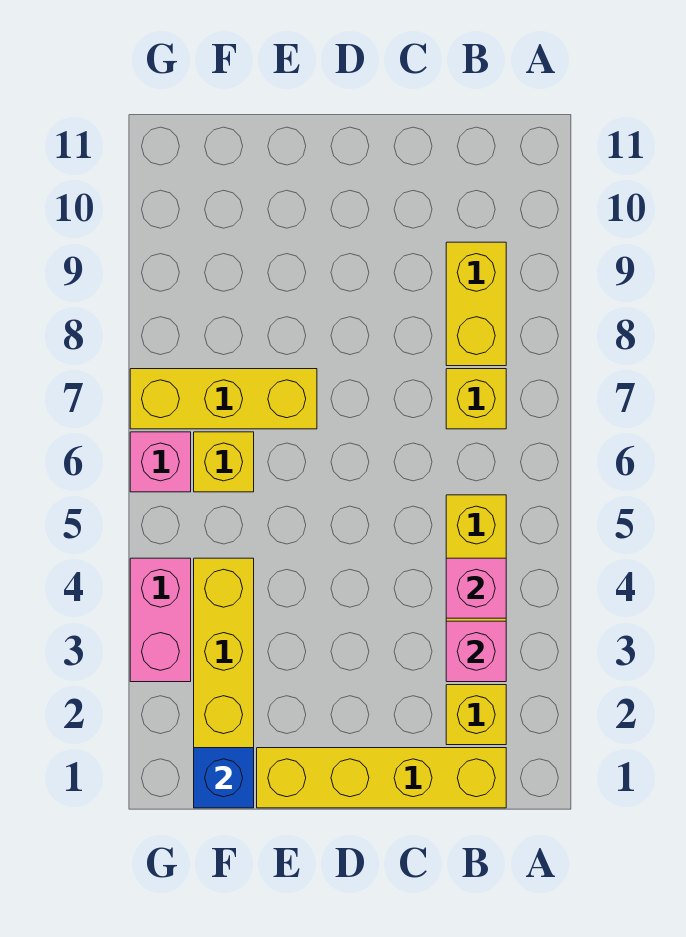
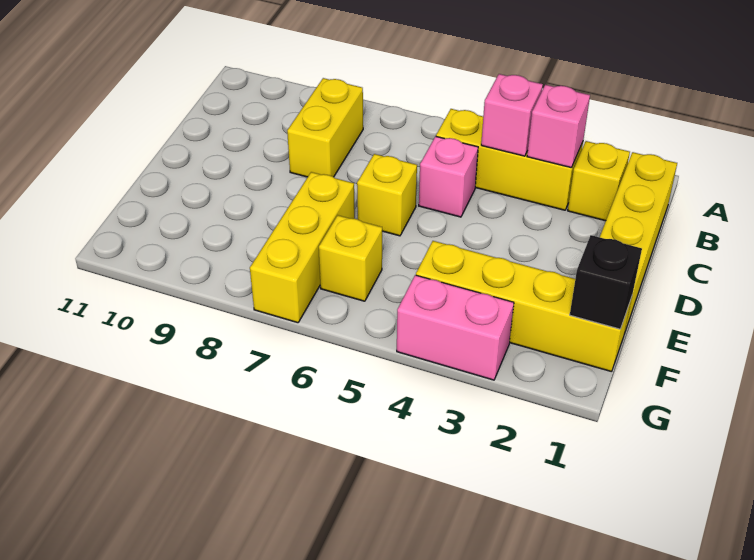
yellow brick B7 level 1 -> yellow brick D6 level 1
yellow brick B8:B9 level 1 -> yellow brick B8:C8 level 1
blue brick F1 level 2 -> black brick F1 level 2
pink brick G6 level 1 -> pink brick C5 level 1

